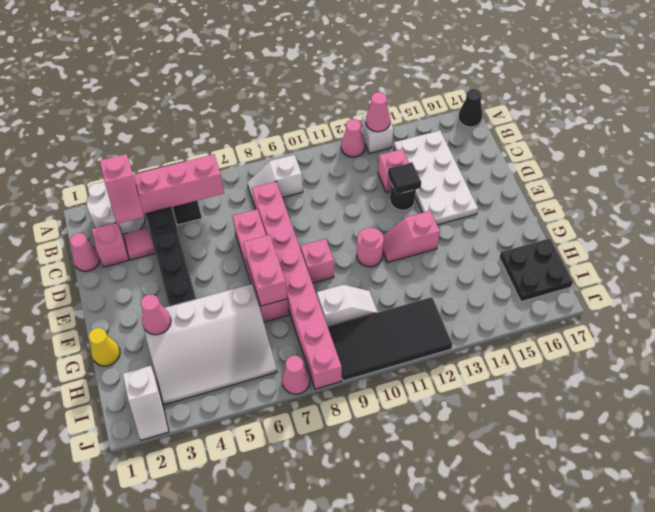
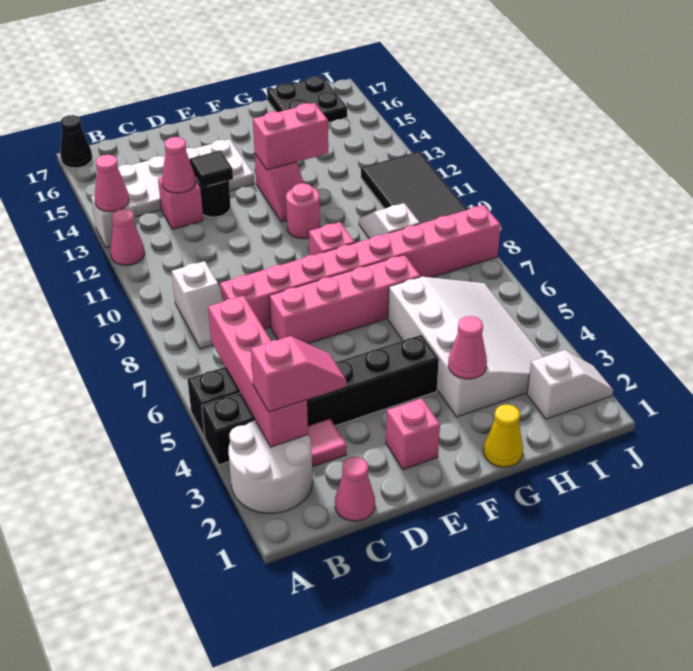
pink brick C2 level 1 -> pink brick E2 level 1
pink brick F7:G7 level 2 -> pink brick F13:G13 level 2
pink cone J7 level 1 -> pink cone C13 level 2

